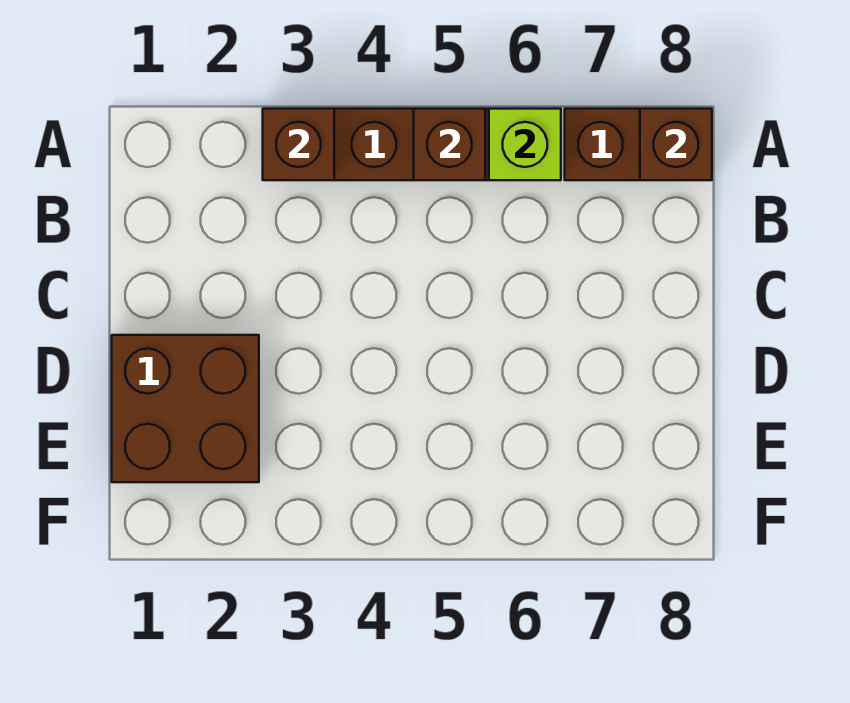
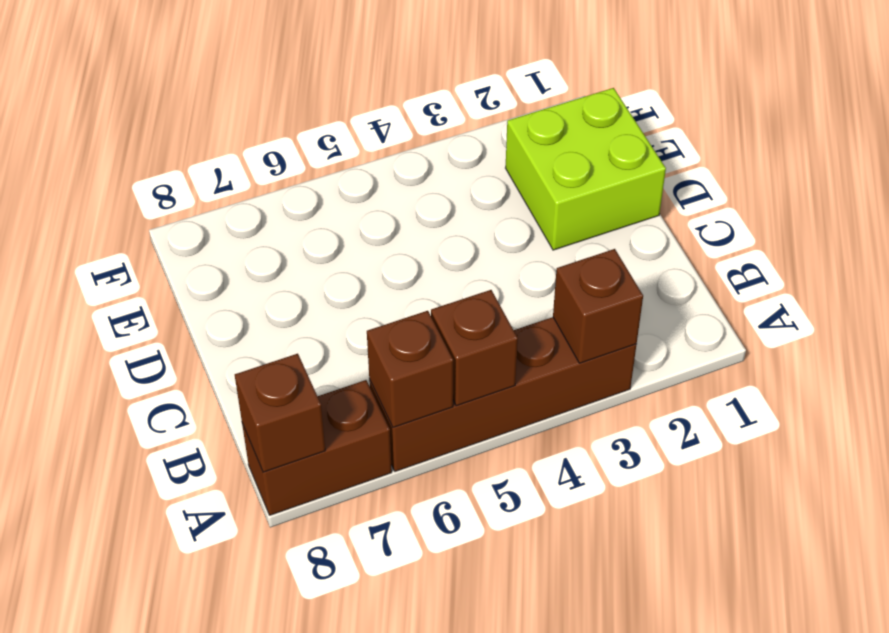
lime brick A6 level 2 -> brown brick A6 level 2
brown brick D1:E2 level 1 -> lime brick D1:E2 level 1

